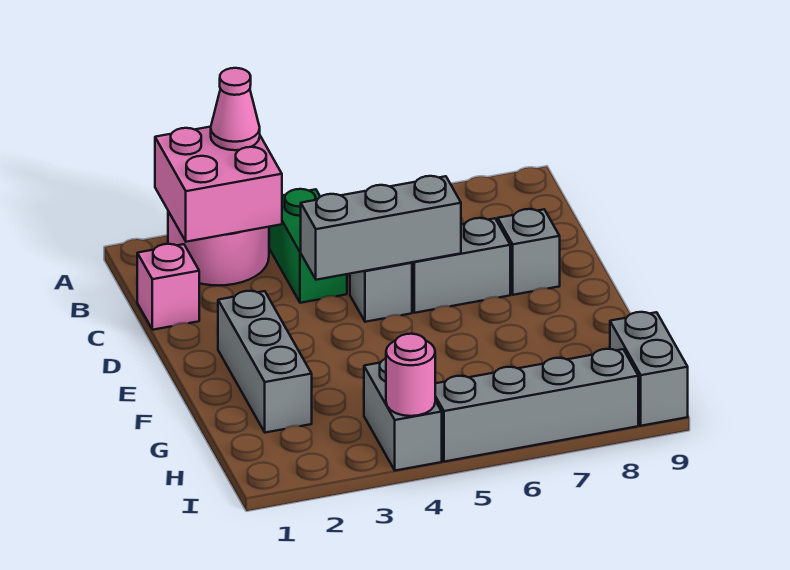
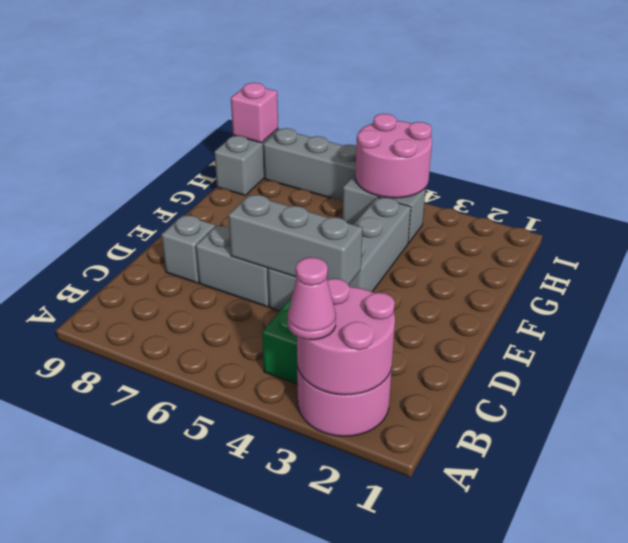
pink brick A2:B3 level 2 -> pink round brick A2:B3 level 2
pink brick C1 level 1 -> pink brick I9 level 2
grey brick E2:G2 level 1 -> grey brick E4:G4 level 1
grey brick H4:I4 level 1 -> grey brick H4:H5 level 1
pink round brick I4 level 2 -> pink round brick H4:I5 level 2

